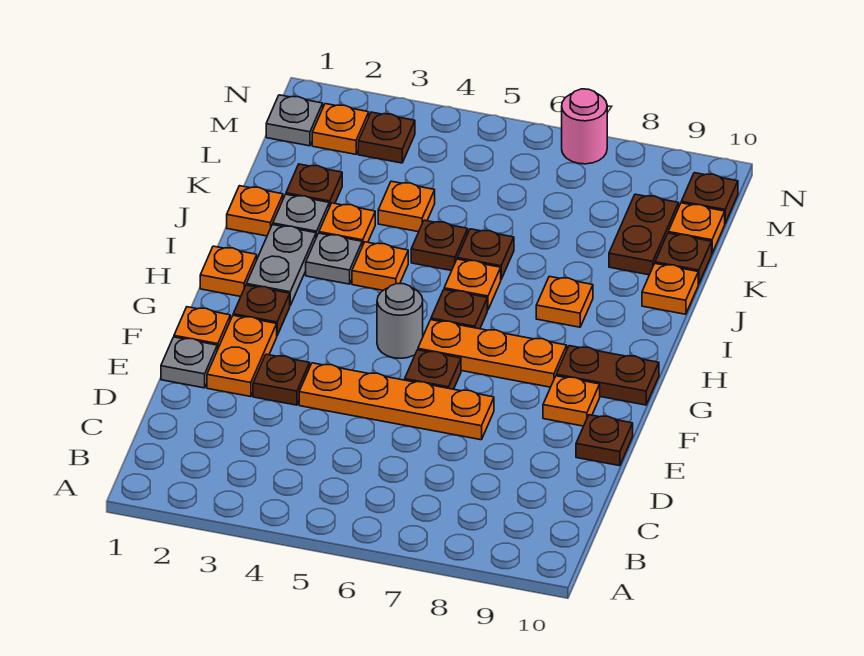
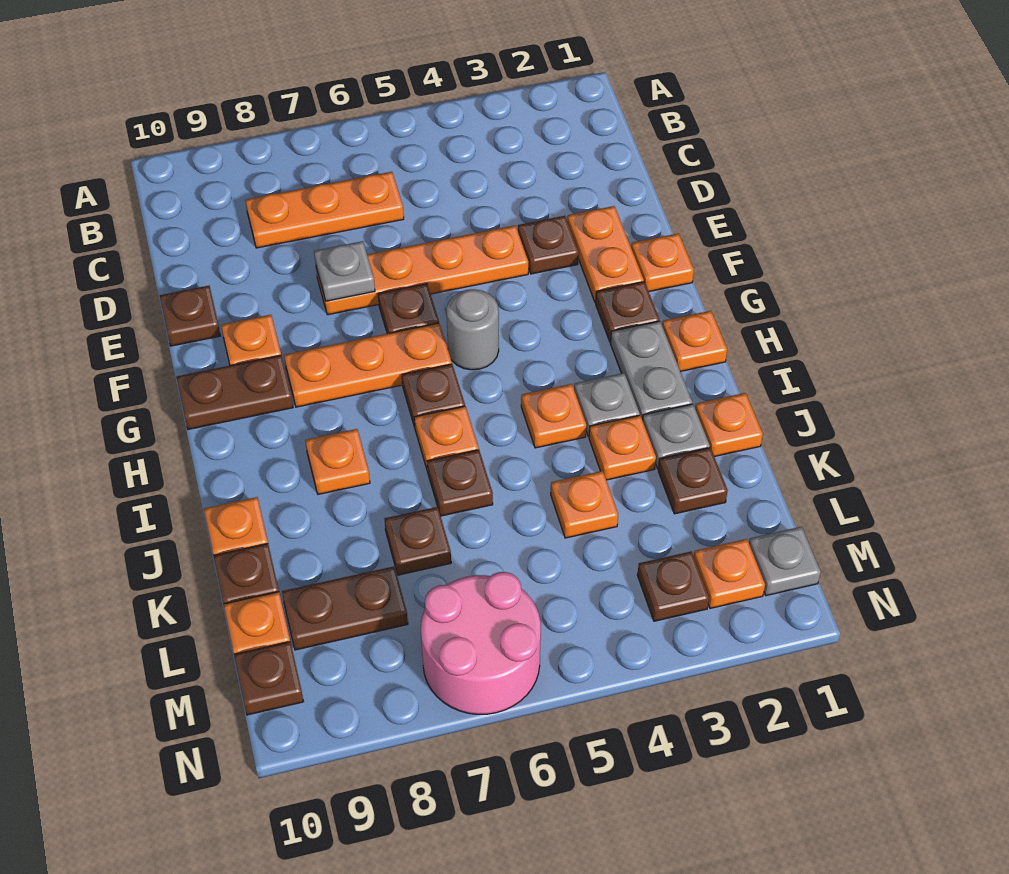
none -> orange plate C6:C8 level 1
grey plate E1 level 1 -> grey plate E7 level 2
brown plate J5 level 1 -> brown plate K7 level 1
brown plate K9:L9 level 1 -> brown plate L8:L9 level 1
pink round brick N7 level 1 -> pink round brick M6:N7 level 1

